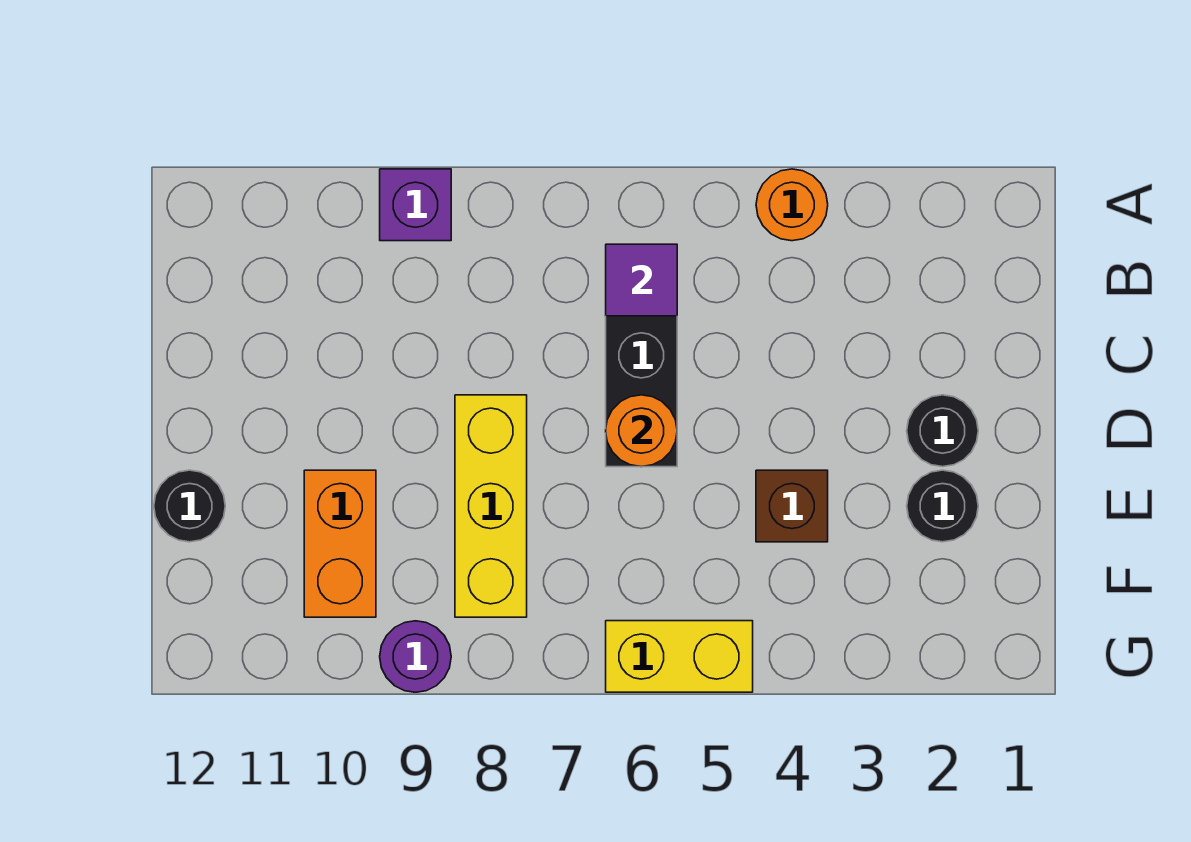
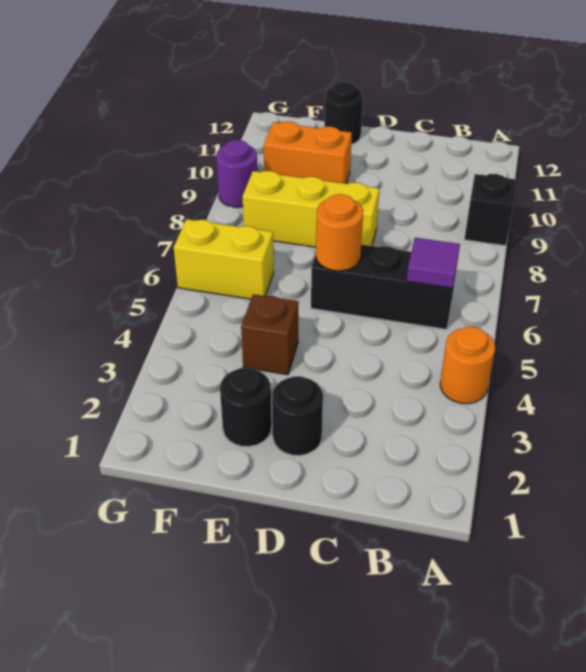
purple brick A9 level 1 -> black brick A9 level 1
yellow brick G5:G6 level 1 -> yellow brick F6:G6 level 1

